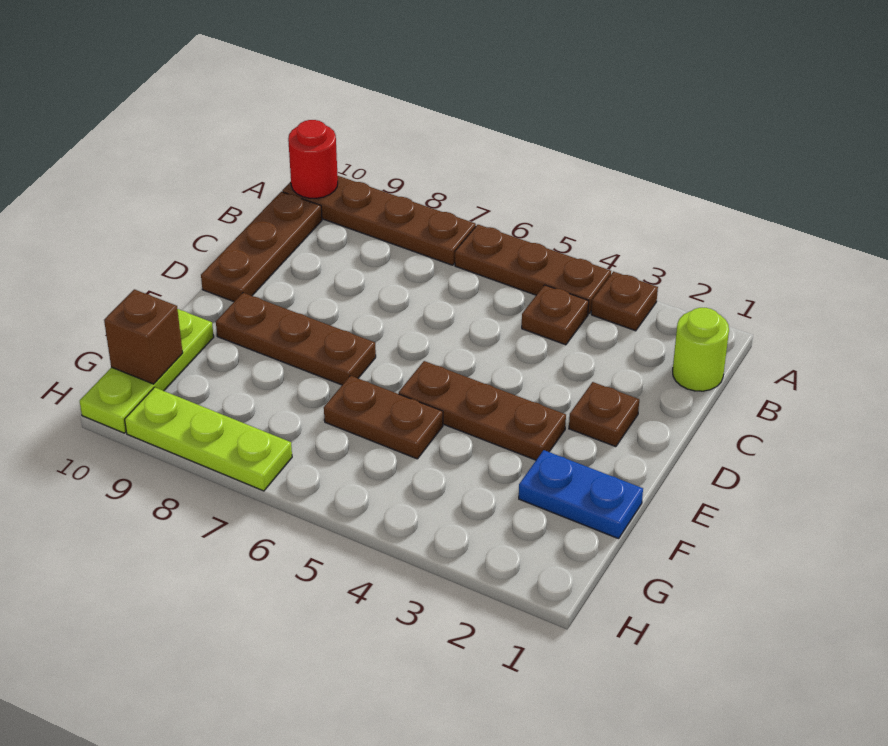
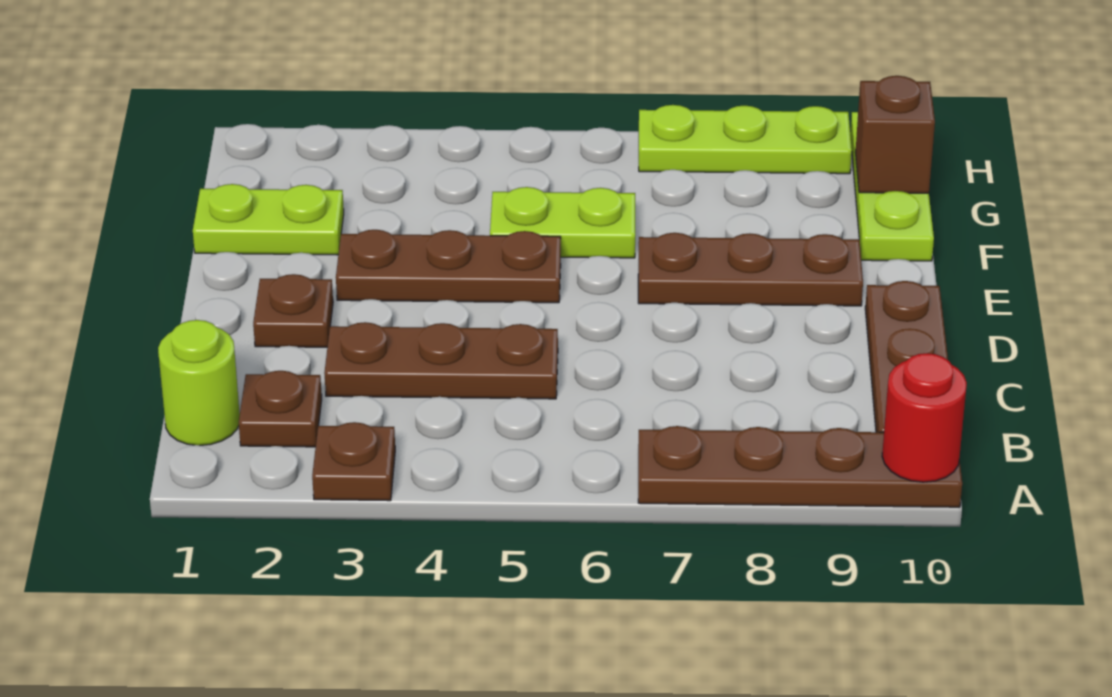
brown plate A4:A6 level 1 -> brown plate C3:C5 level 1
brown plate B4 level 1 -> brown plate B2 level 1
blue plate F1:F2 level 1 -> lime plate F1:F2 level 1
brown plate F5:F6 level 1 -> lime plate F5:F6 level 1

